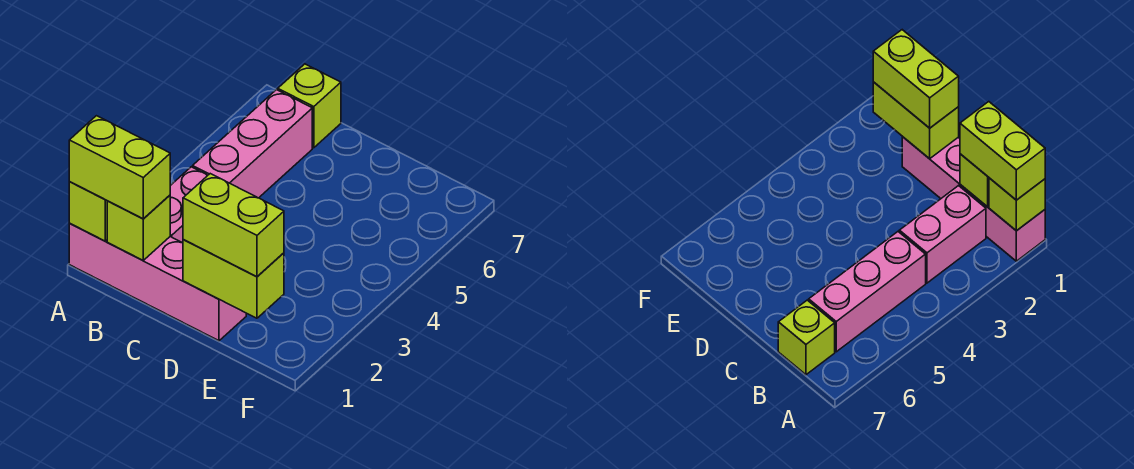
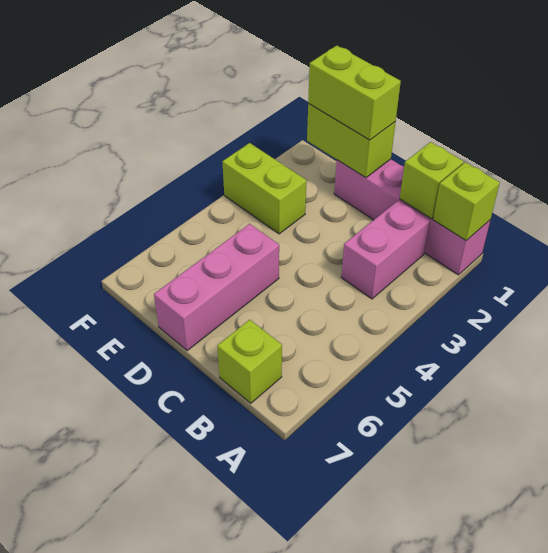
lime brick A1:B1 level 3 -> lime brick E3:F3 level 1
pink brick B4:B6 level 1 -> pink brick D5:D7 level 1

